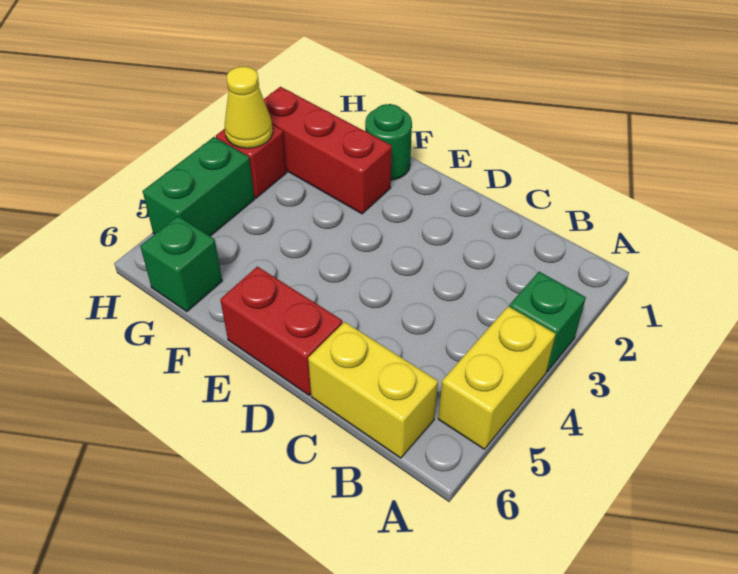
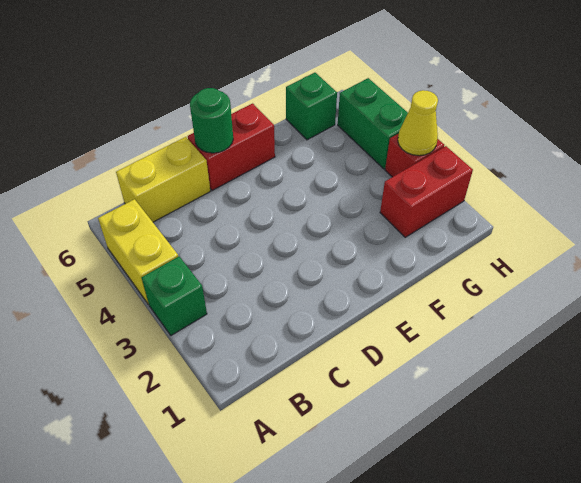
green round brick F1 level 1 -> green round brick D6 level 2
red brick F2:H2 level 1 -> red brick G2:H2 level 1

